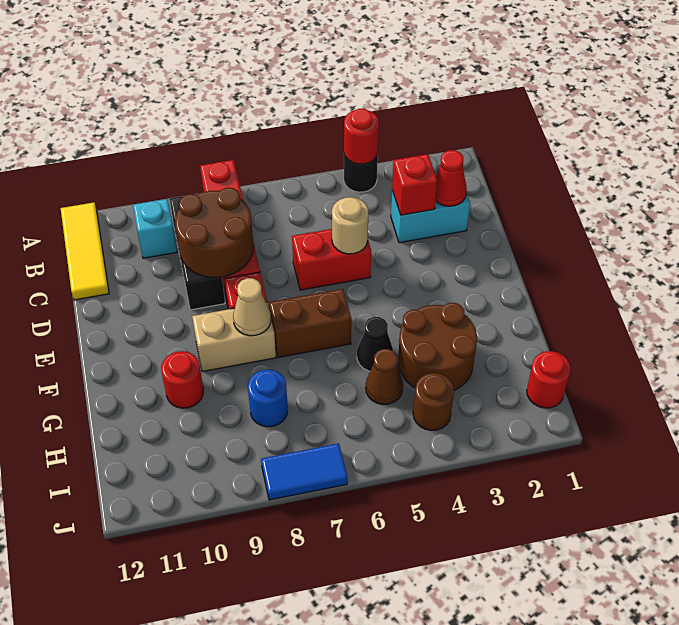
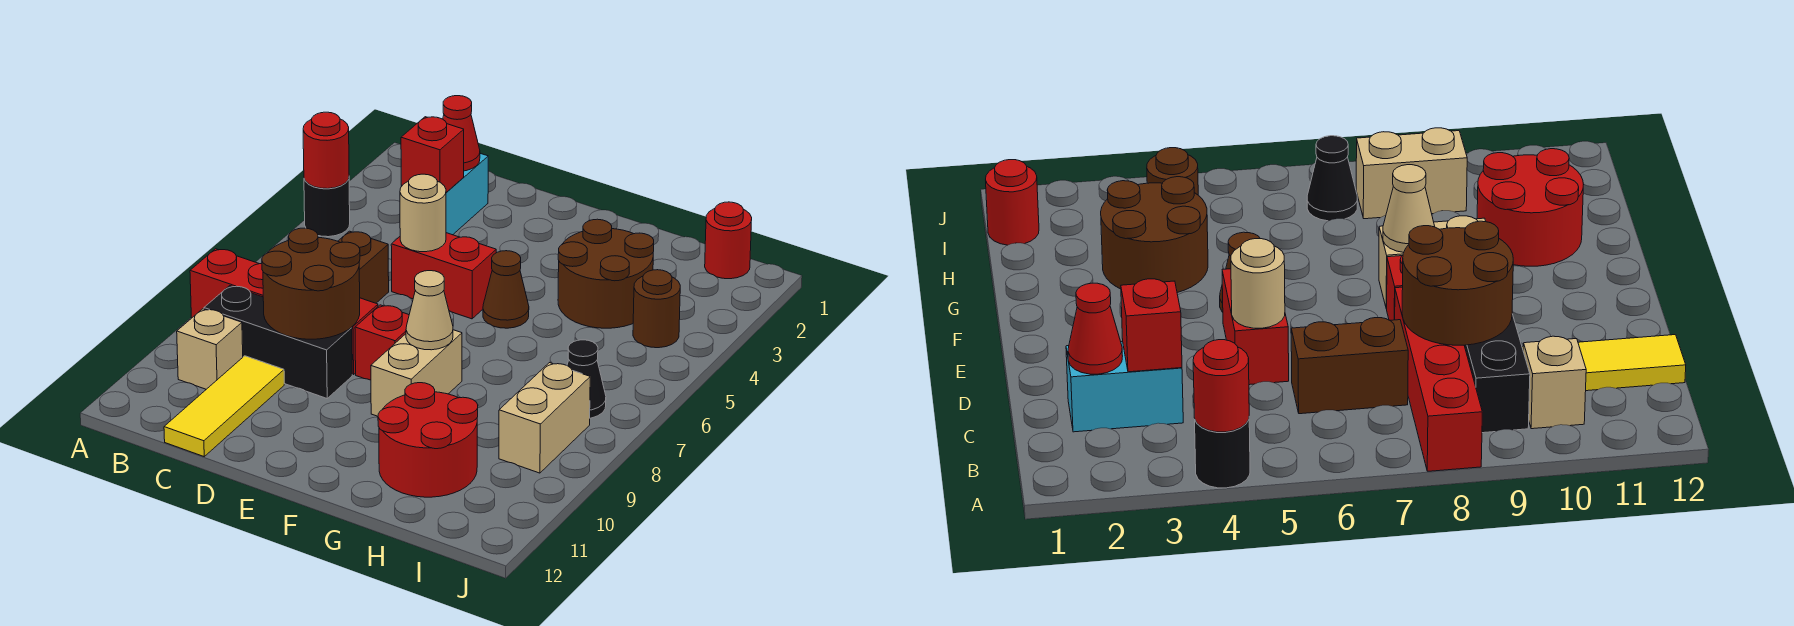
yellow tile A12:C12 level 1 -> yellow tile C10:C12 level 1
cyan brick B10 level 1 -> tan brick B10 level 1
red brick D5:D6 level 1 -> red brick D5:E5 level 1
brown brick F6:F7 level 1 -> brown brick C6:C7 level 1
black cone G5 level 1 -> black cone I7 level 1
red round brick G10 level 1 -> red round brick G10:H11 level 1
brown cone H5 level 1 -> brown cone F5 level 1
blue round brick H8 level 1 -> none
none -> tan brick I8:I9 level 1
blue tile J7:J8 level 1 -> none

